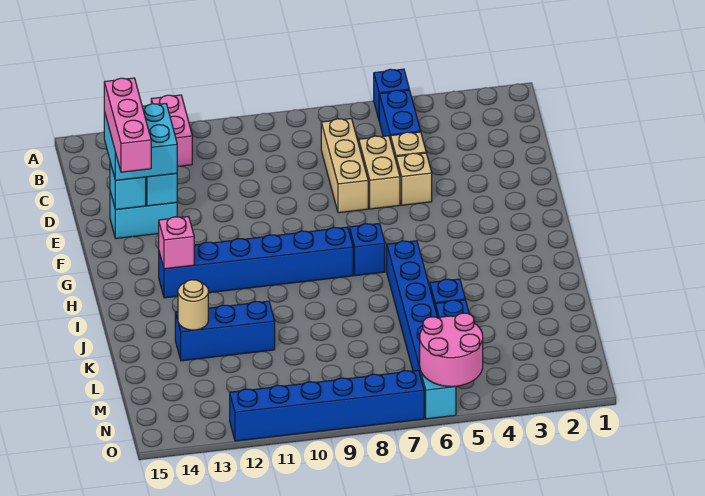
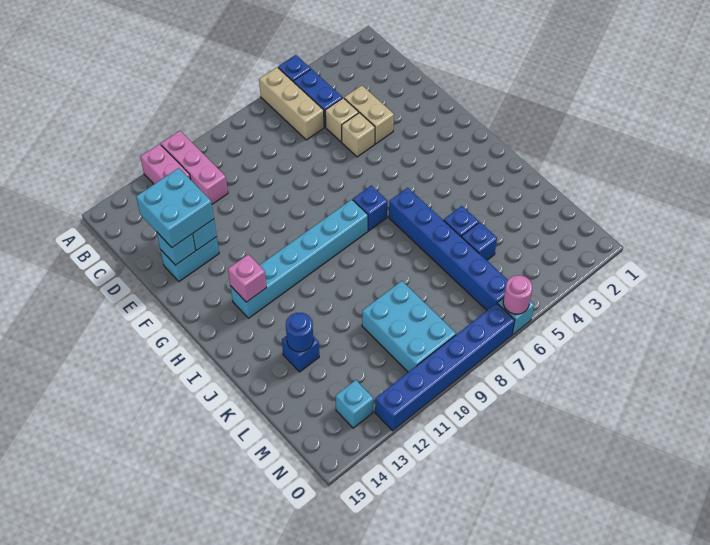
tan brick C7:E7 level 1 -> tan brick A6:C6 level 1
tan brick D6:E6 level 1 -> tan brick D4:E4 level 1
pink brick D14:F14 level 4 -> pink brick A11:C11 level 1
blue brick H8:H13 level 1 -> cyan brick H8:H13 level 1
blue brick K11:K13 level 1 -> blue brick K13 level 1
tan round brick K13 level 2 -> blue round brick K13 level 2
none -> cyan brick L9:N10 level 1
pink round brick N5:O6 level 2 -> pink round brick O6 level 2
none -> cyan brick N13 level 1

